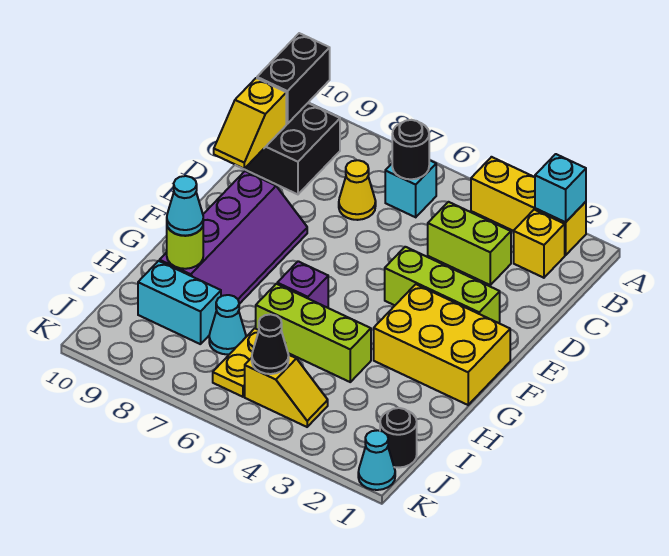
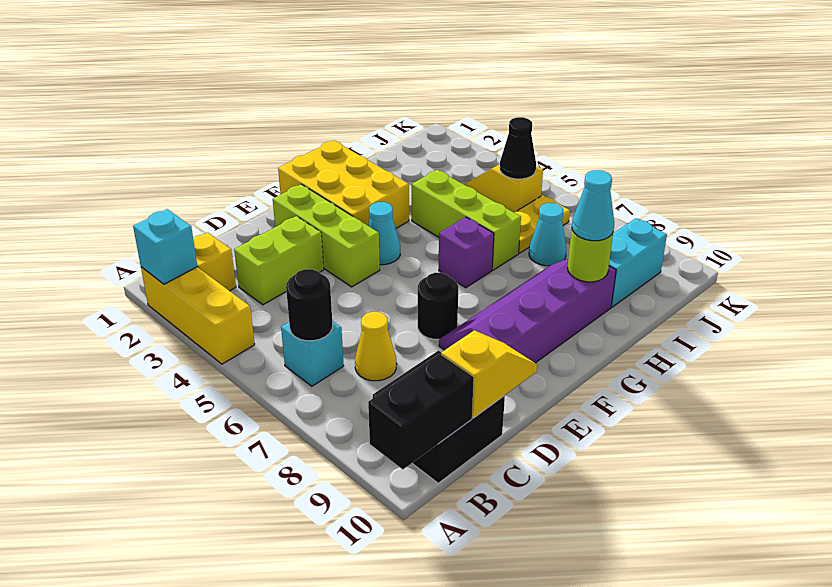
lime brick C3:C4 level 1 -> lime brick C3:D3 level 1
cyan brick I8:I9 level 1 -> cyan brick I9:J9 level 1
black round brick J1 level 1 -> black round brick E7 level 1
cyan cone K1 level 1 -> cyan cone F4 level 1

